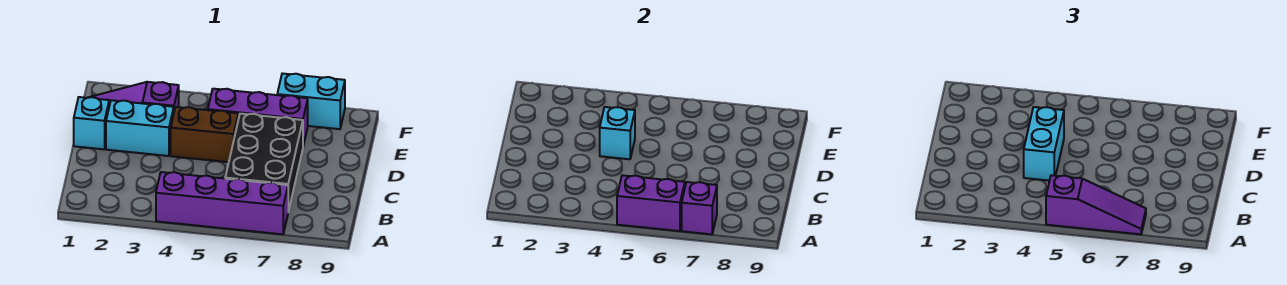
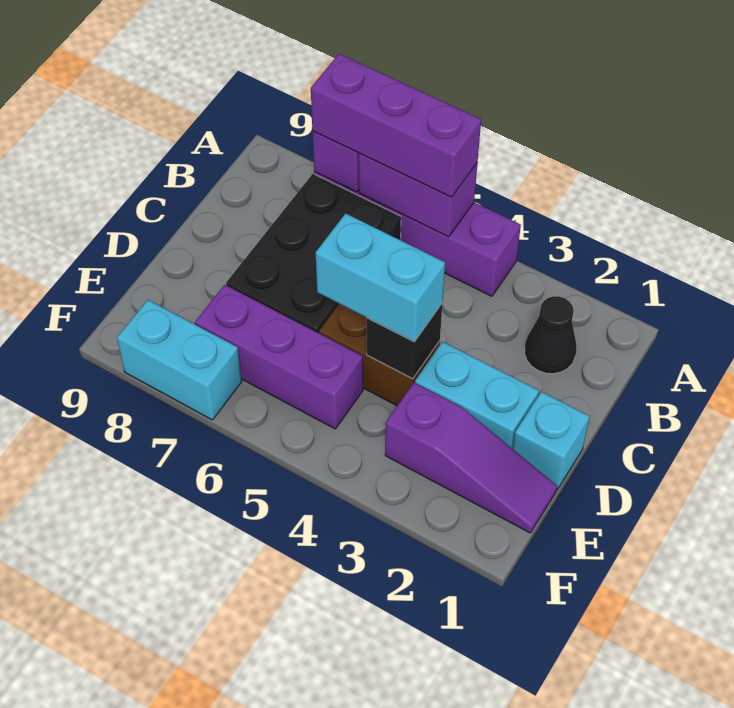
purple slope A5:A7 level 3 top 5 -> purple brick A5:A7 level 3
none -> black cone B2 level 1
cyan brick C4:D4 level 3 -> cyan brick D4:D5 level 3
cyan brick D4 level 2 -> black brick D4 level 2

